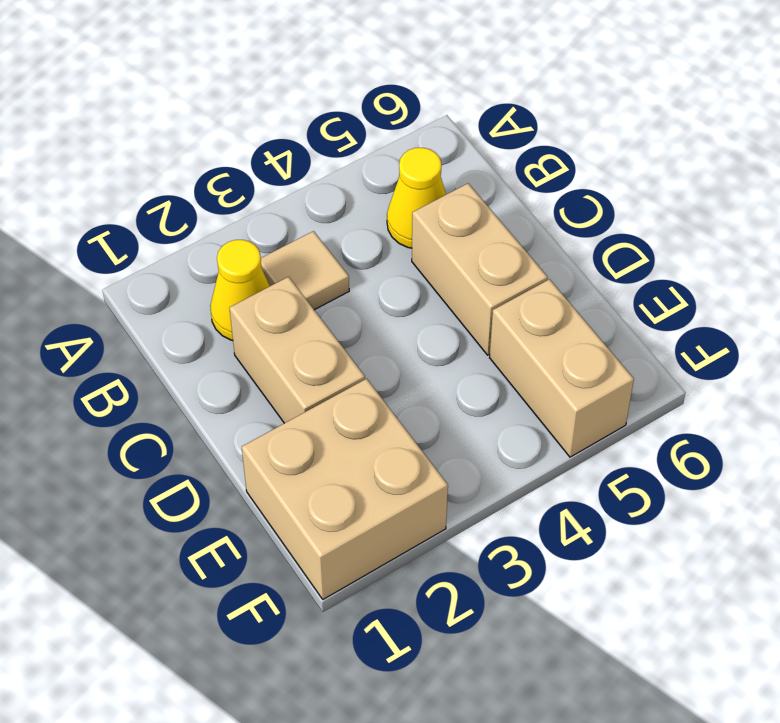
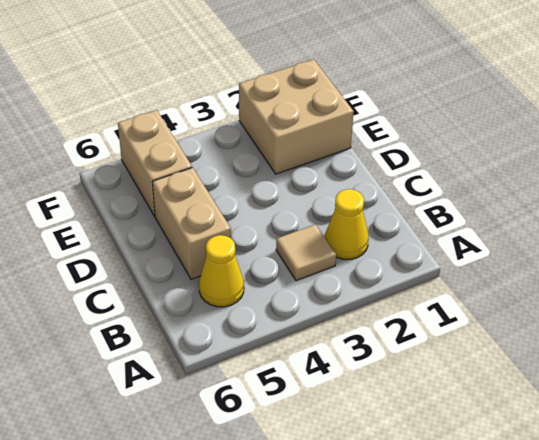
tan brick C2:D2 level 1 -> none

